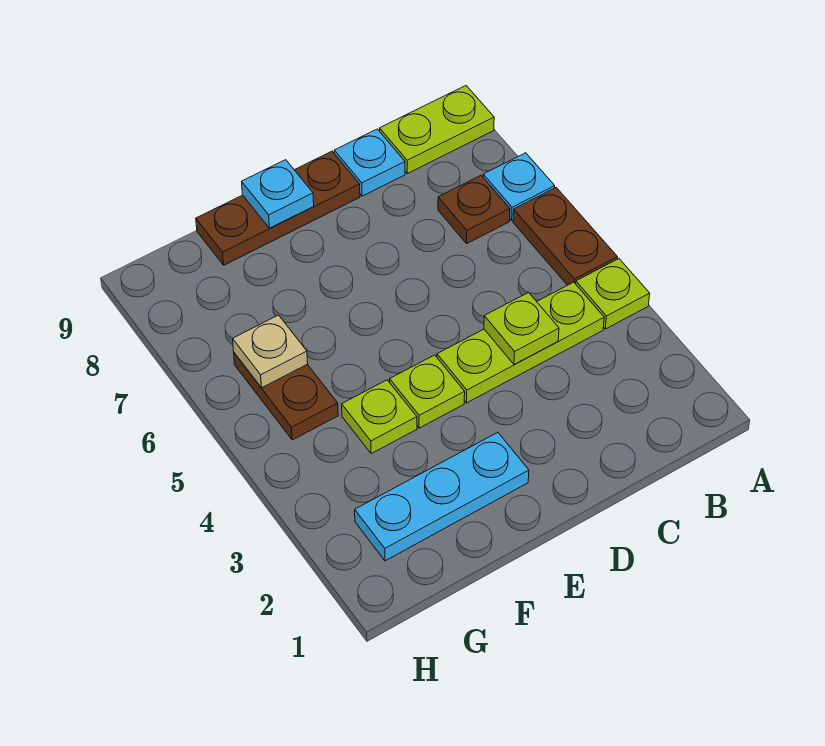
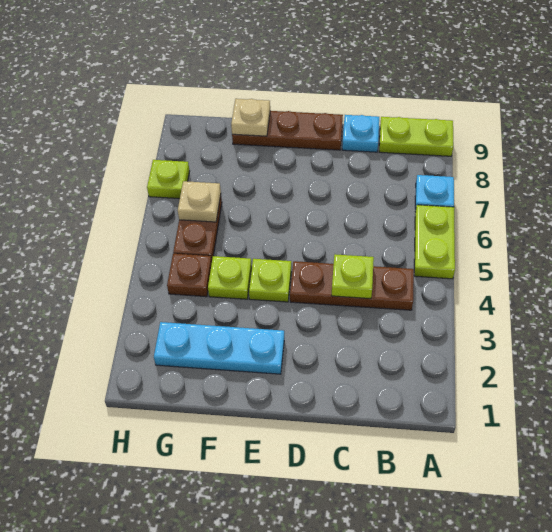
lime plate A4 level 1 -> lime plate H7 level 1
brown plate A5:A6 level 1 -> lime plate A5:A6 level 1
lime plate B4:D4 level 1 -> brown plate B4:D4 level 1
brown plate B7 level 1 -> brown plate G4 level 1
cyan plate E9 level 2 -> none
none -> tan plate F9 level 2

